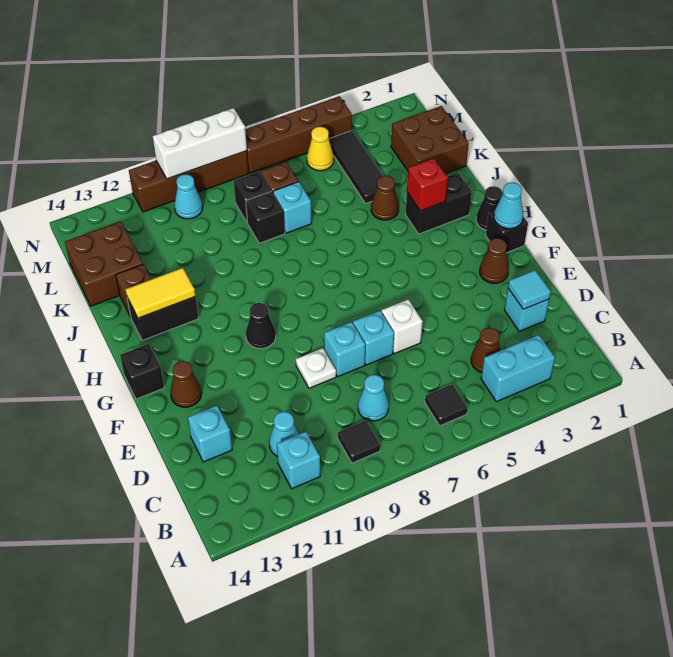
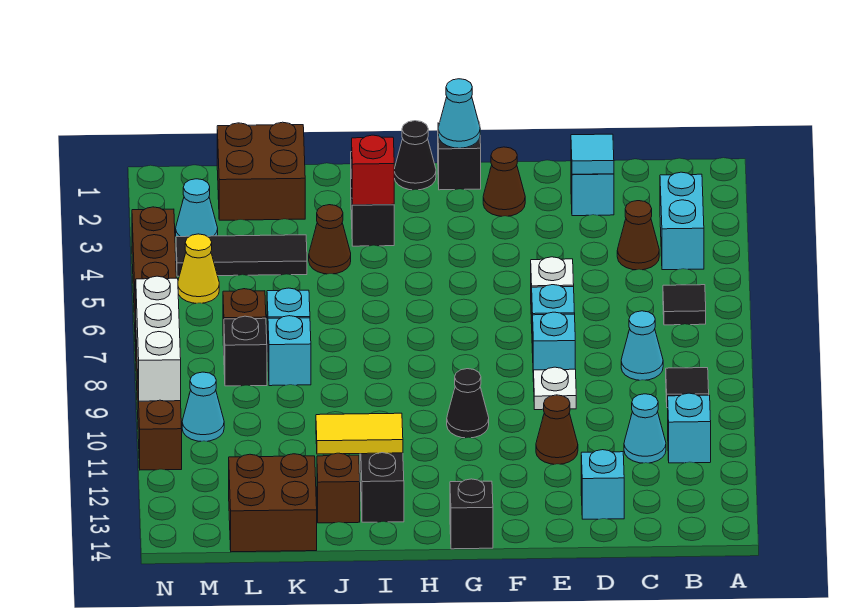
brown cone F13 level 1 -> brown cone E11 level 1
yellow tile I12:I13 level 2 -> yellow tile I12:J12 level 2
black brick K8 level 1 -> cyan brick K8 level 1
none -> cyan cone M3 level 1

